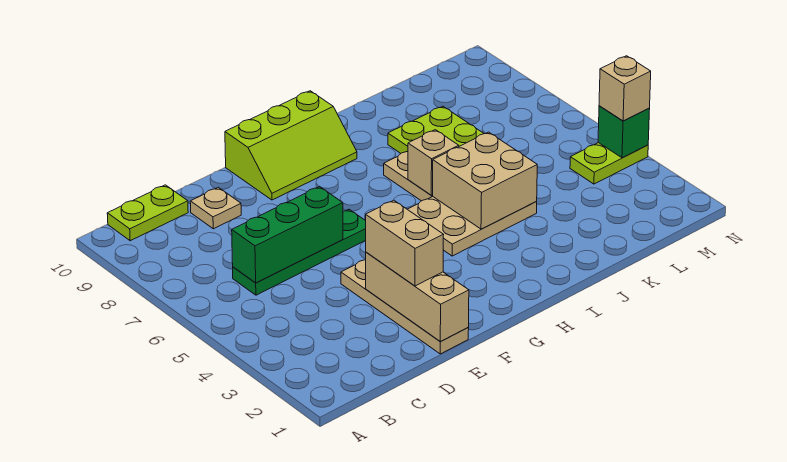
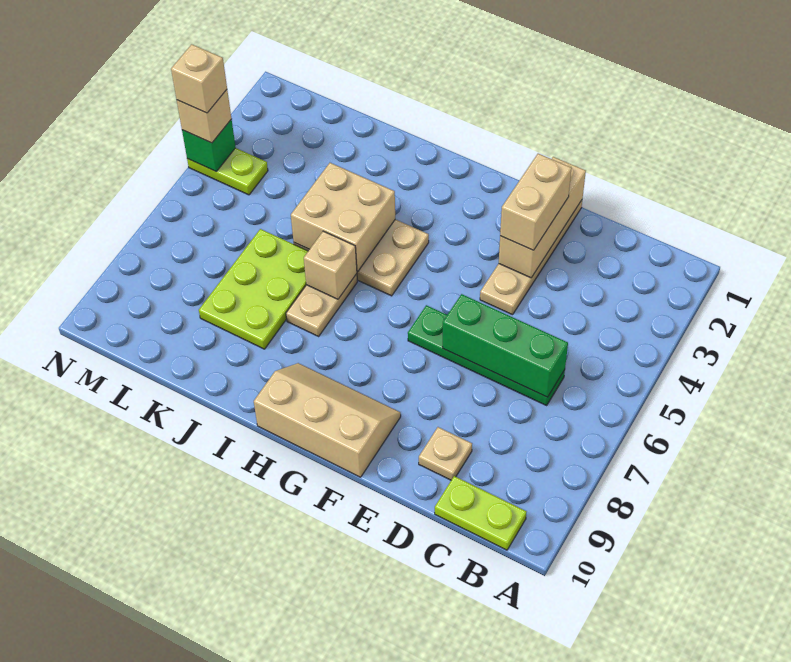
lime slope F9:H10 level 1 top 10 -> tan slope F9:H10 level 1 top 10
none -> tan brick N4 level 4

